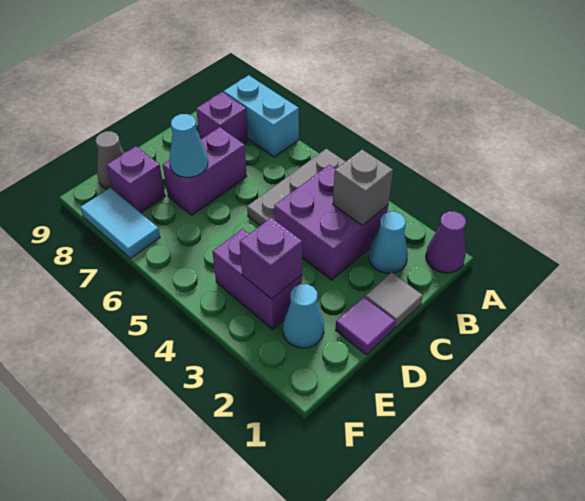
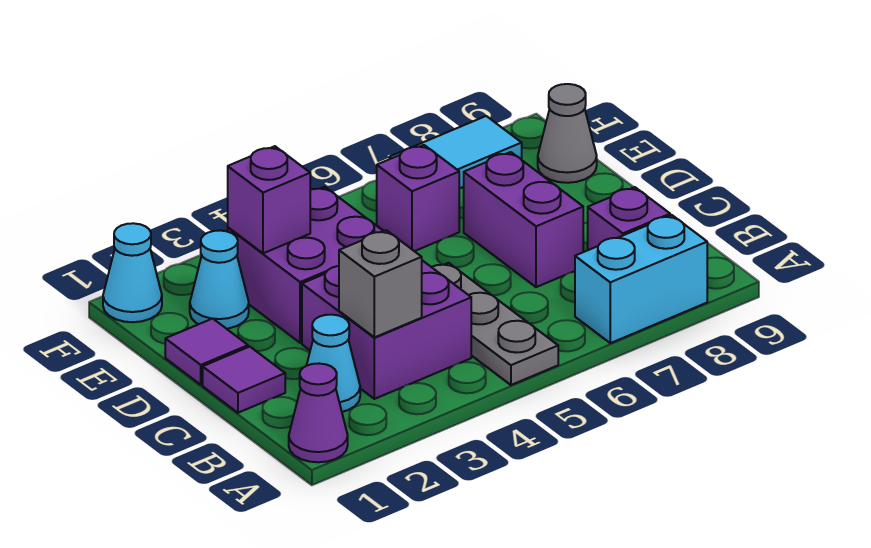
grey tile C1 level 1 -> purple tile C1 level 1
cyan cone D7 level 2 -> cyan cone F1 level 1
purple brick E3:E4 level 1 -> purple brick D3:E4 level 1
purple brick E8 level 1 -> purple brick E6 level 1

